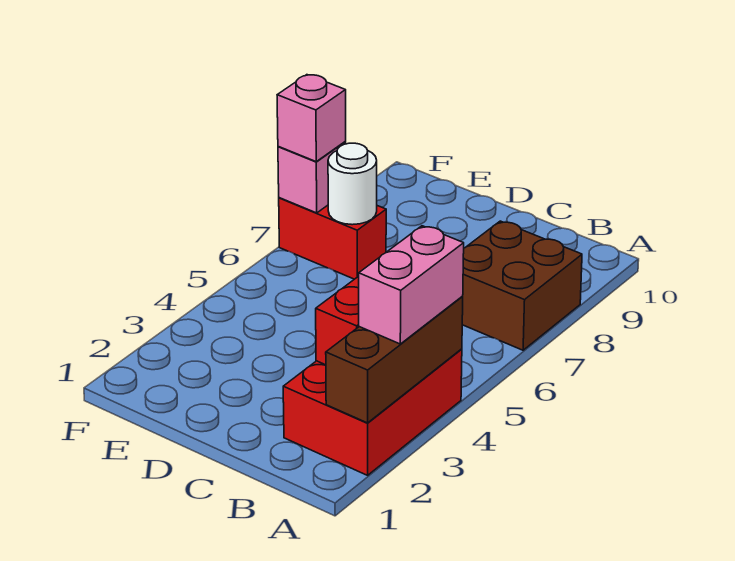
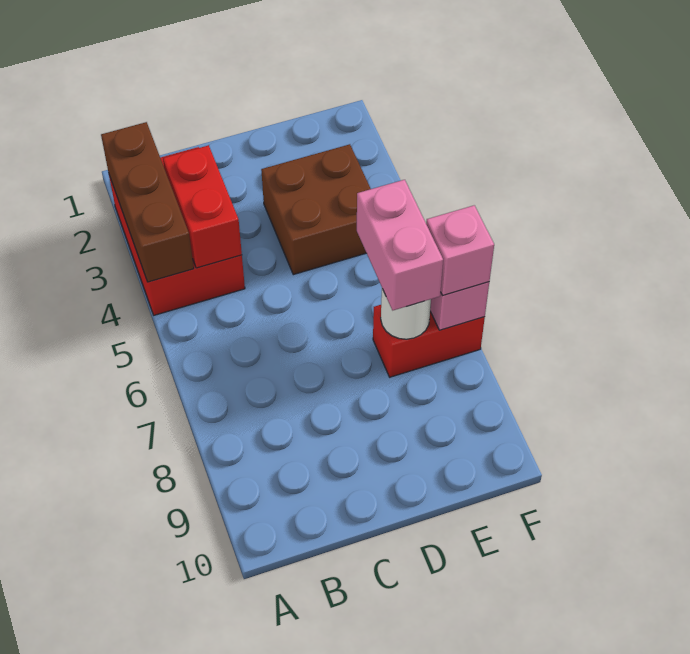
pink brick A3:A4 level 3 -> pink brick E6:E7 level 3
brown brick A7:B8 level 1 -> brown brick D3:E4 level 1

